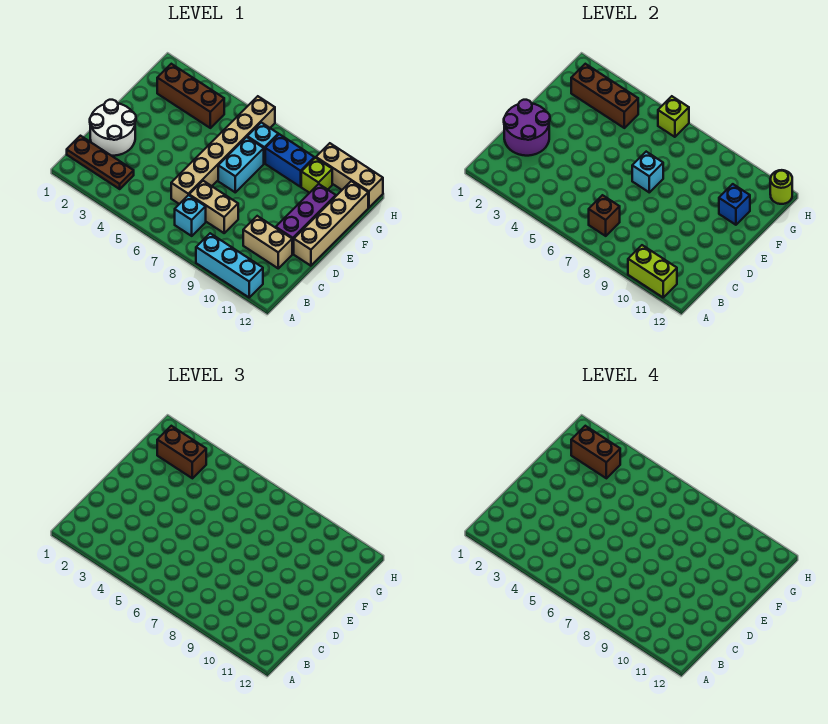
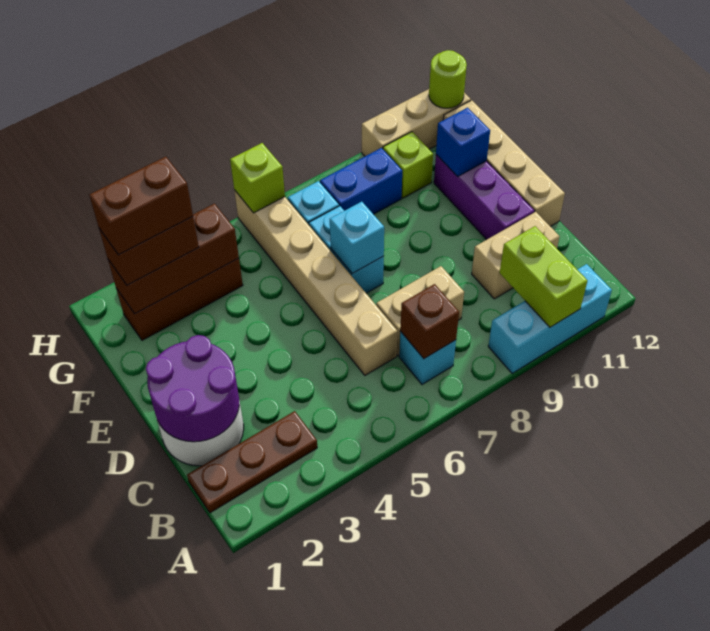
lime brick A10:A11 level 2 -> lime brick A10:B10 level 2

